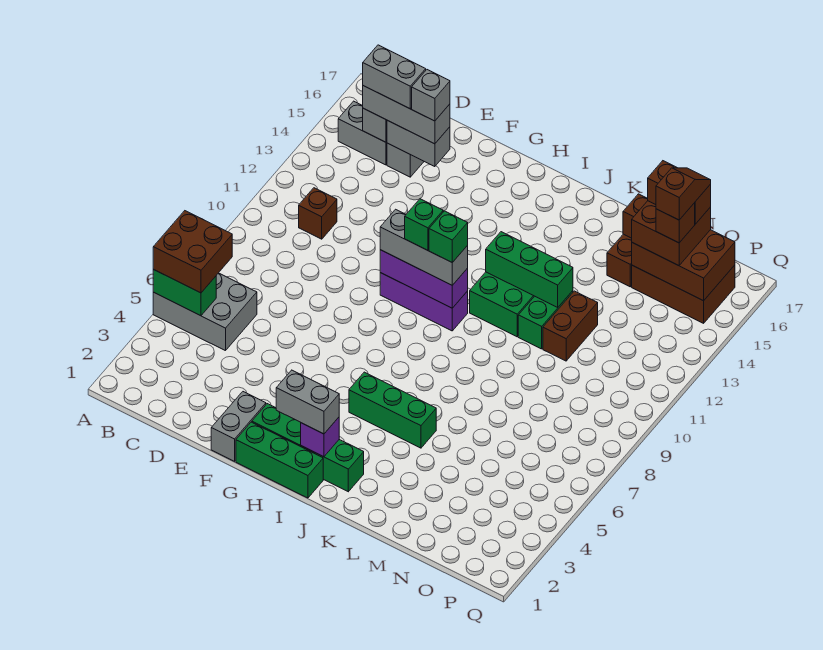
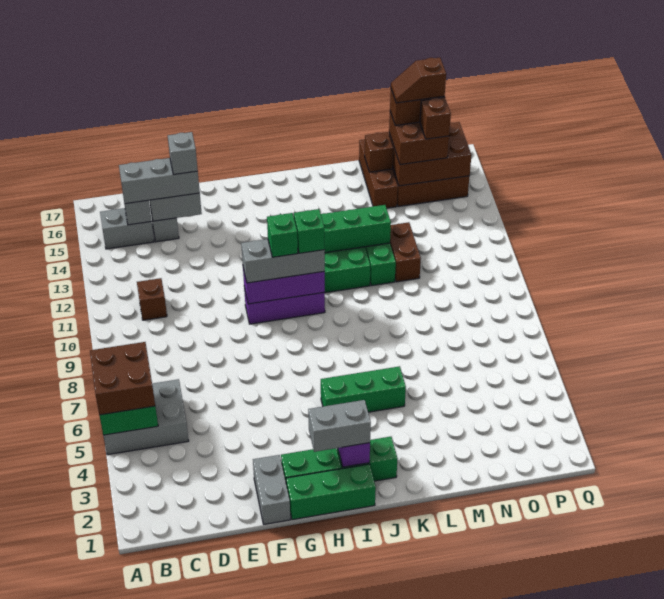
grey brick C15:D15 level 4 -> none
brown slope O15:O16 level 5 top 15 -> brown slope N16:O16 level 5 top O

